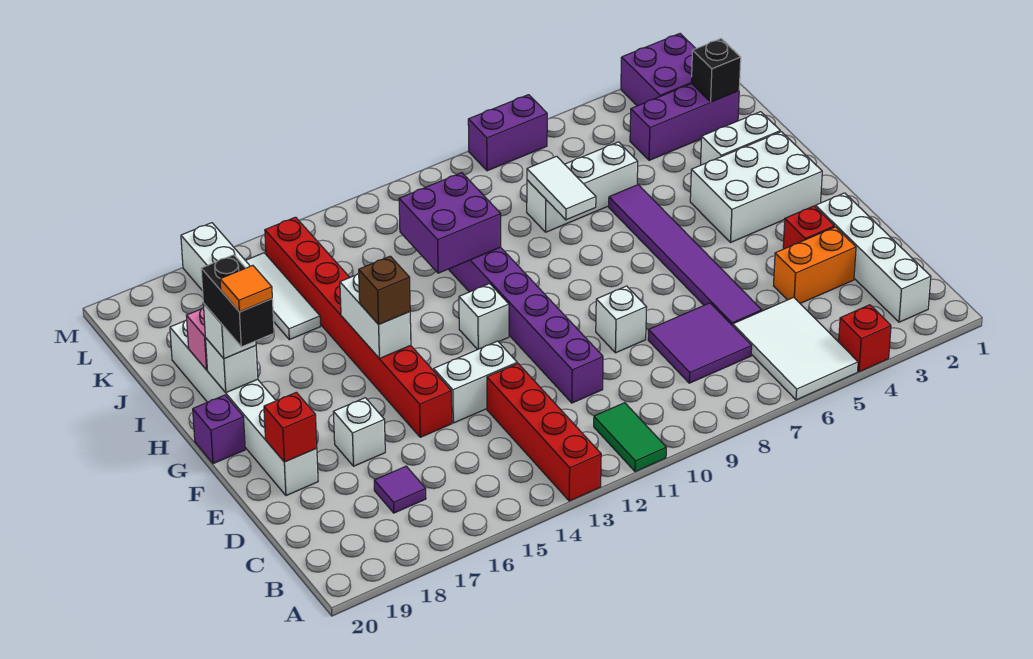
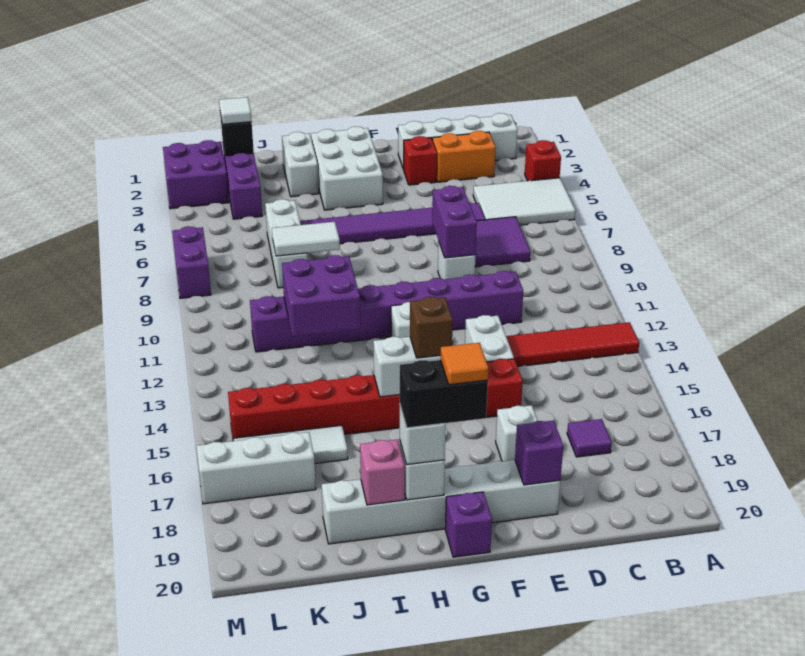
green tile A11:B11 level 1 -> none
red brick A13:D13 level 1 -> red tile A13:D13 level 1
orange brick D3:D4 level 1 -> orange brick C3:D3 level 1
none -> purple brick E8:E9 level 2
red brick E19 level 2 -> purple brick E19 level 2
none -> white tile K2 level 3

